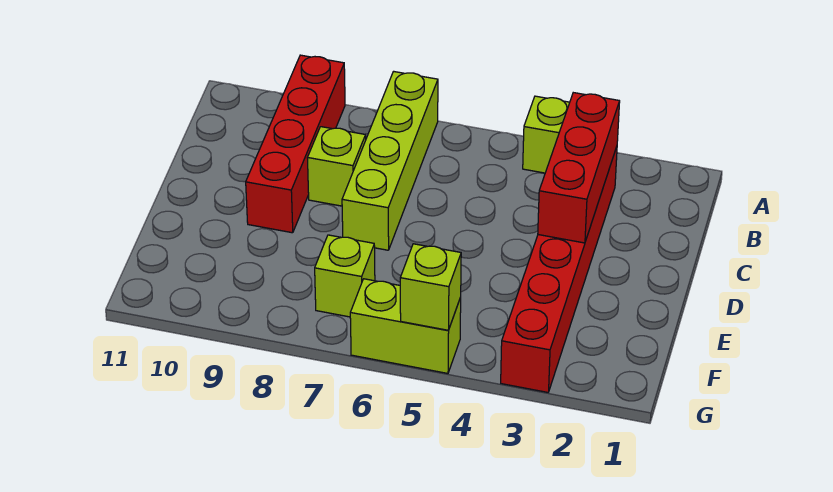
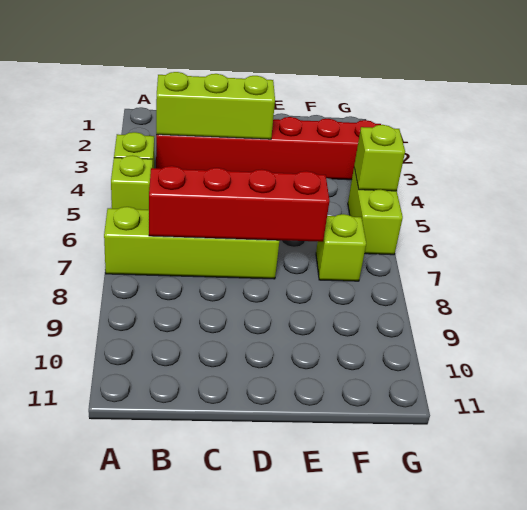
red brick A9:D9 level 1 -> red brick B7:E7 level 2
red brick B3:D3 level 2 -> lime brick B3:D3 level 2
lime brick C8 level 1 -> lime brick A5 level 1

